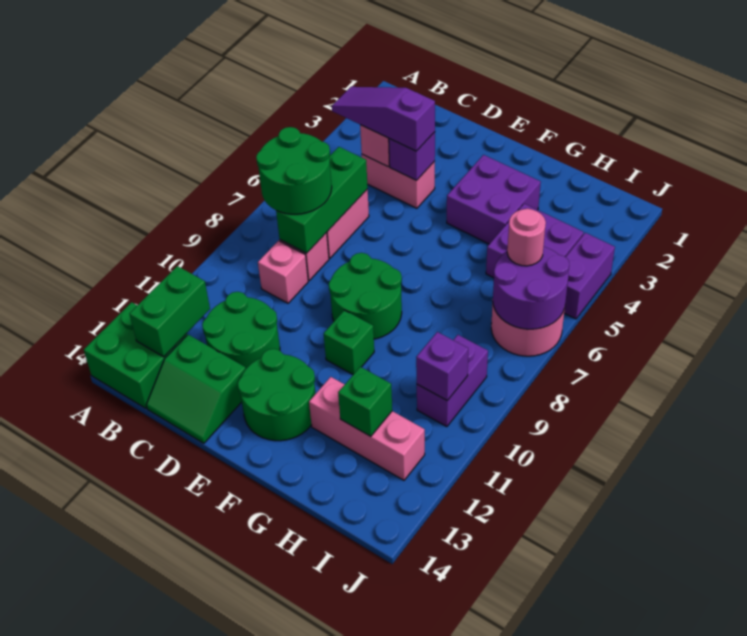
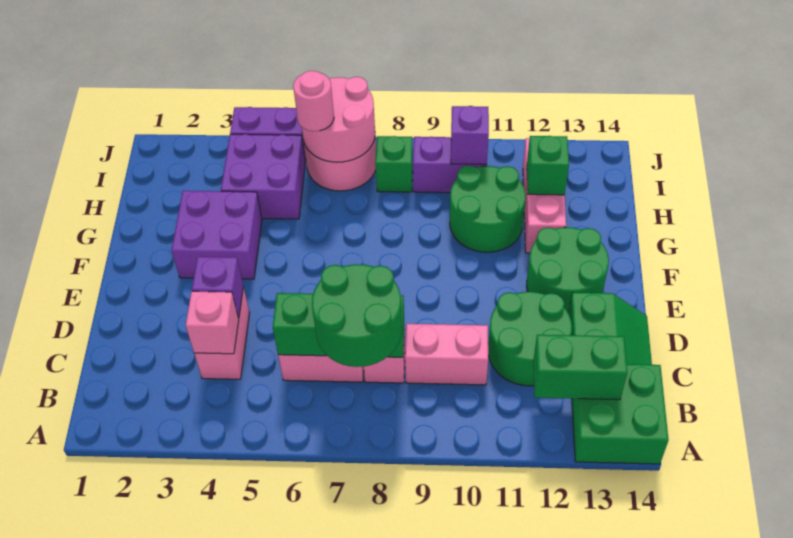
purple slope B4:D4 level 3 top D -> none
pink brick C9 level 1 -> pink brick C9:C10 level 1
green round brick E8:F9 level 1 -> green round brick G10:H11 level 1
green brick F10 level 1 -> green brick I8 level 1
purple round brick I6:J7 level 2 -> pink round brick I6:J7 level 2

